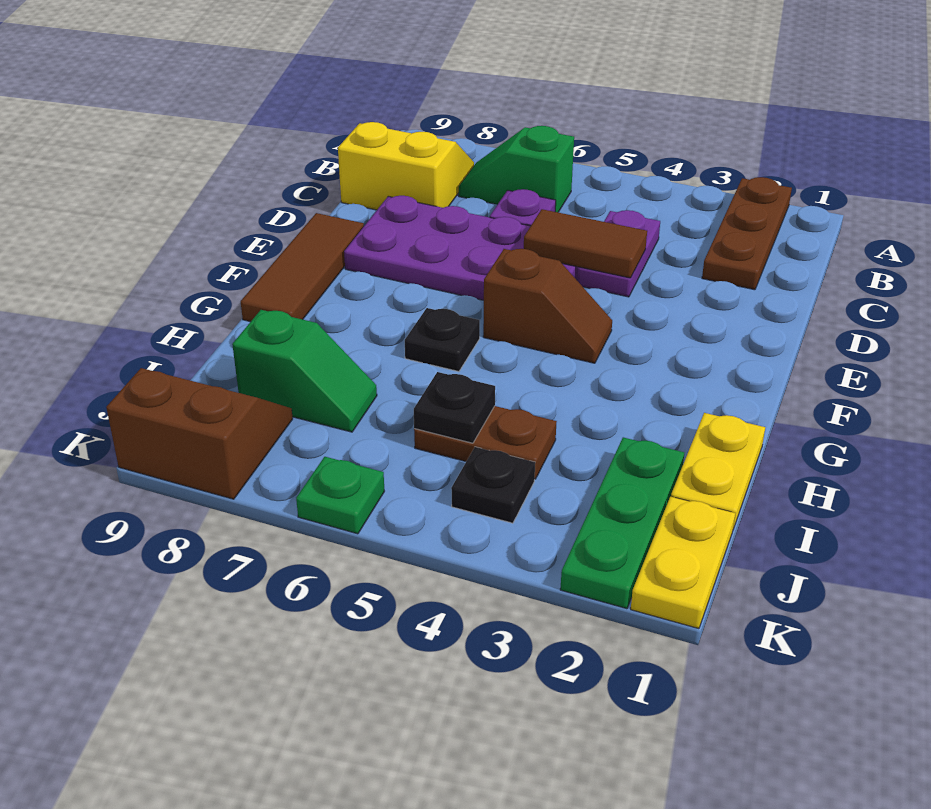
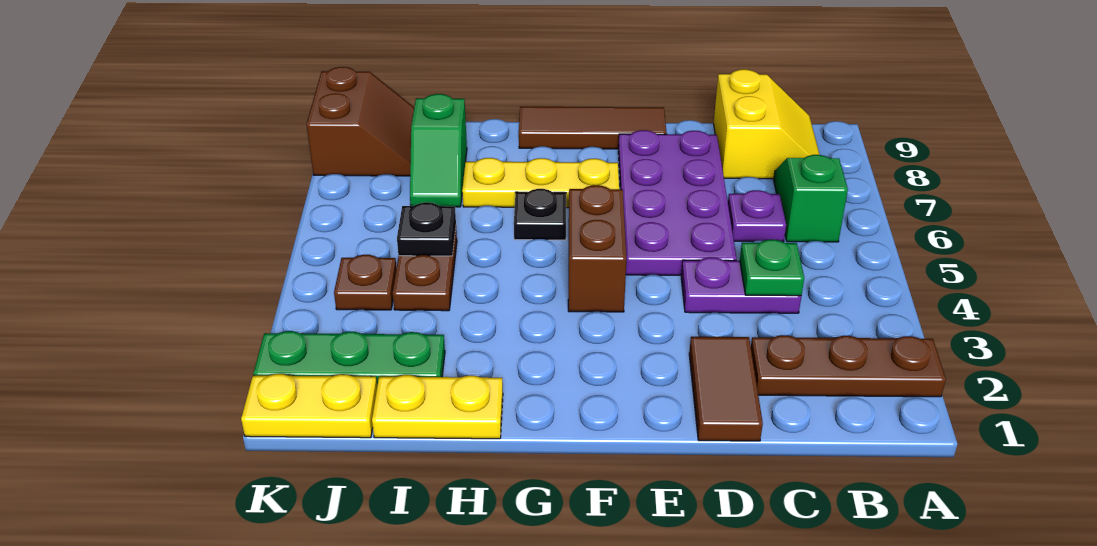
brown tile D4:D5 level 2 -> brown tile D1:D2 level 1
brown slope F4:F5 level 1 top 5 -> brown brick F4:F5 level 1
none -> yellow plate F7:H7 level 1
black plate J4 level 1 -> brown plate J4 level 1
green plate K6 level 1 -> green plate C4 level 2

